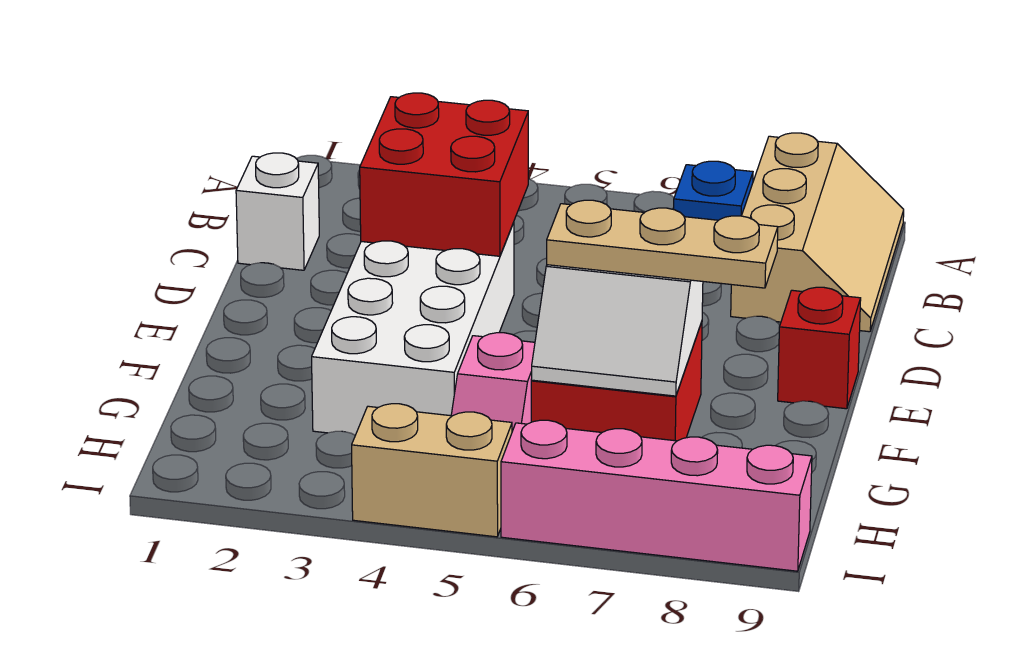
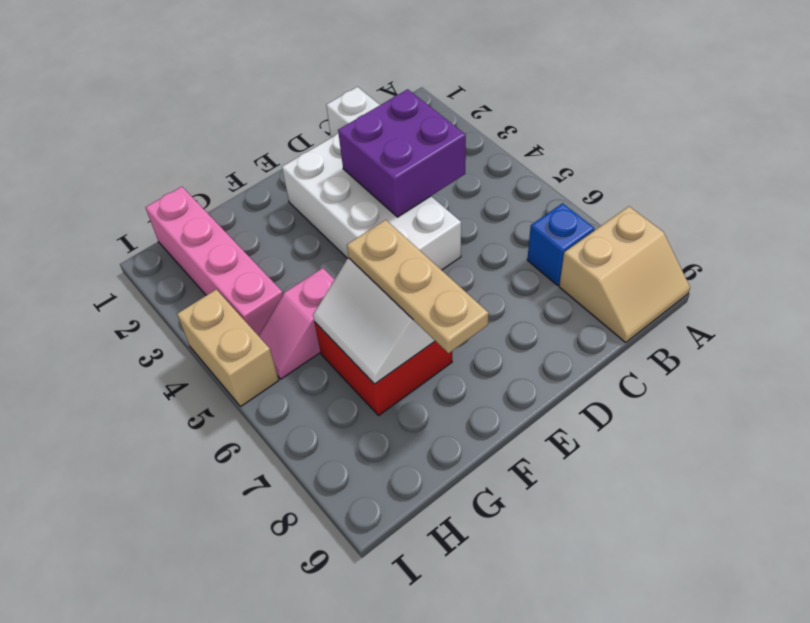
tan slope A8:C9 level 1 top 8 -> tan slope A8:B9 level 1 top 8
red brick C3:D4 level 2 -> purple brick C3:D4 level 2
white brick D3:G4 level 1 -> white brick D2:E5 level 1
red brick E9 level 1 -> none
pink brick I6:I9 level 1 -> pink brick H1:H4 level 1

